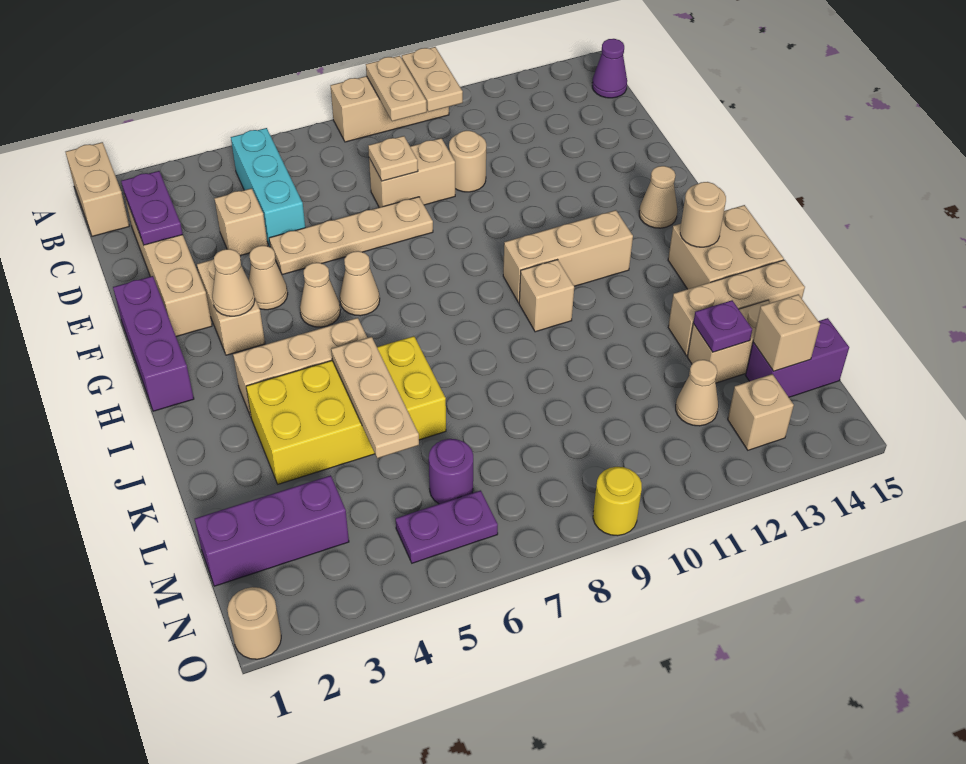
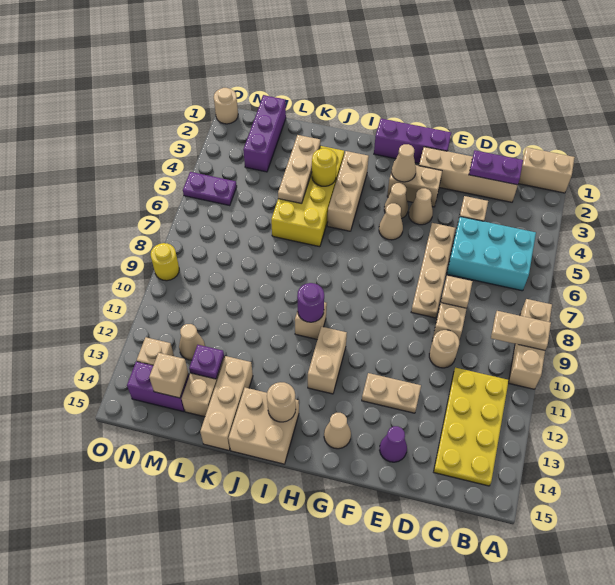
tan plate A10:B10 level 2 -> tan plate E12:F12 level 1
cyan brick B5:D5 level 1 -> cyan brick B5:D6 level 1
none -> yellow plate B11:C14 level 1
purple cone B15 level 1 -> purple cone E14 level 1
tan cone G6 level 1 -> tan cone G4 level 1
tan brick H10:H12 level 1 -> tan brick H11:H12 level 1
none -> yellow round brick J4 level 2
tan plate J5:L5 level 2 -> tan plate K3:K5 level 2
purple round brick M6 level 1 -> purple round brick I10 level 2
purple brick M14:M15 level 1 -> purple brick M14:N14 level 1
purple plate N5:N6 level 1 -> purple plate N5:O5 level 1

